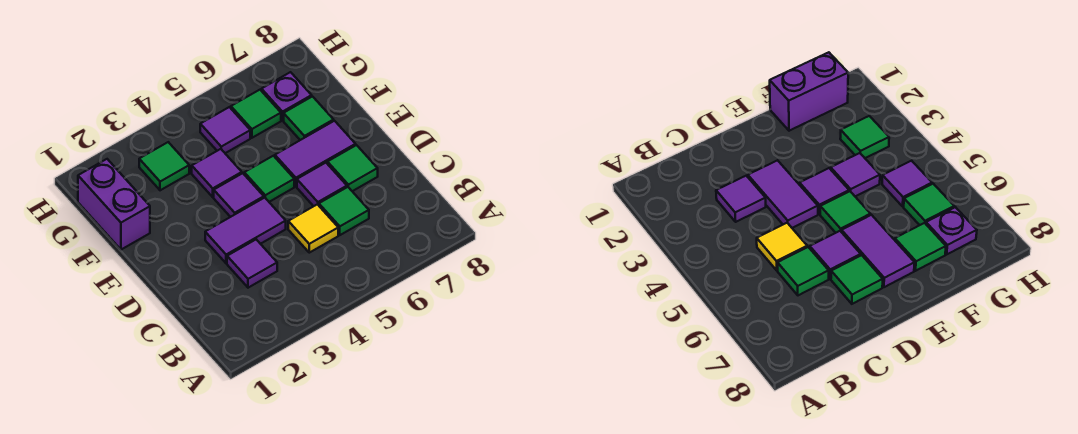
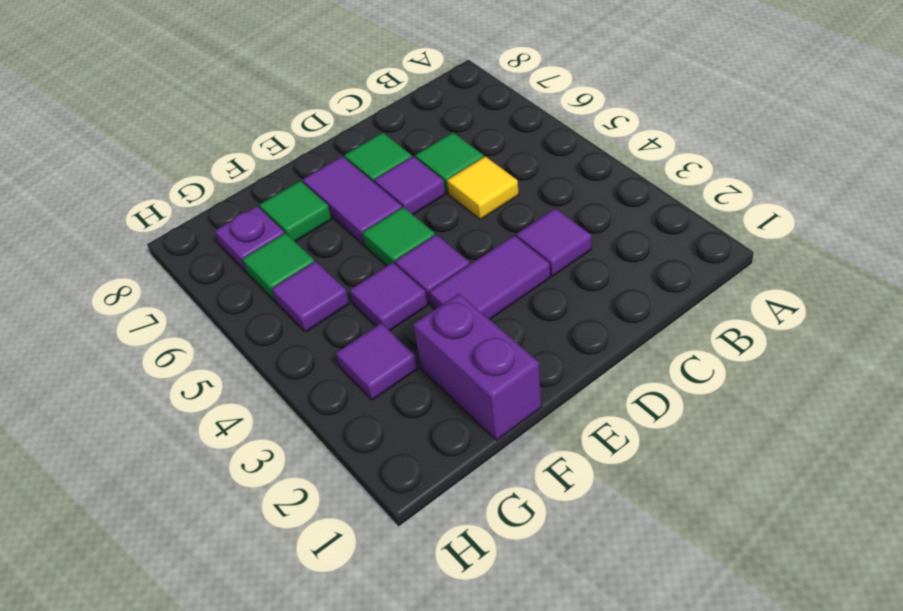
purple tile D3:D4 level 1 -> purple tile D3:E3 level 1
purple brick F1:G1 level 1 -> purple brick F1:F2 level 1
green tile G3 level 1 -> purple tile G3 level 1

